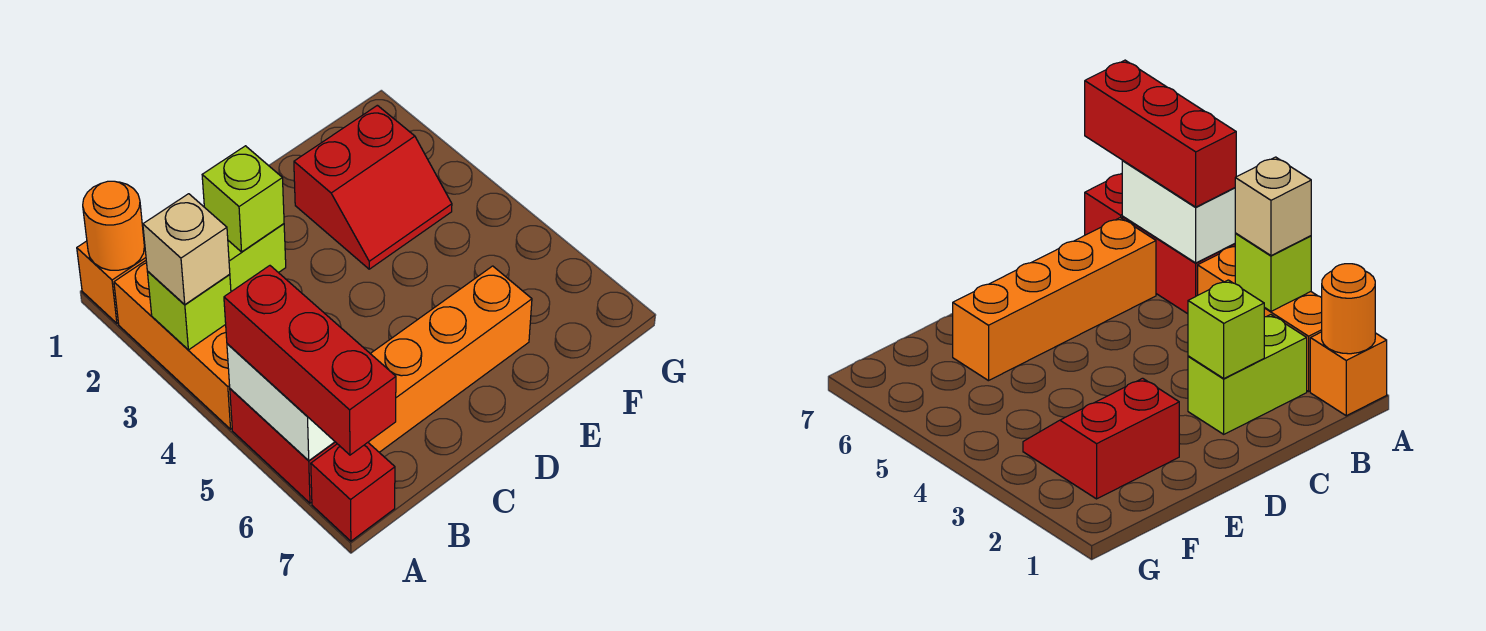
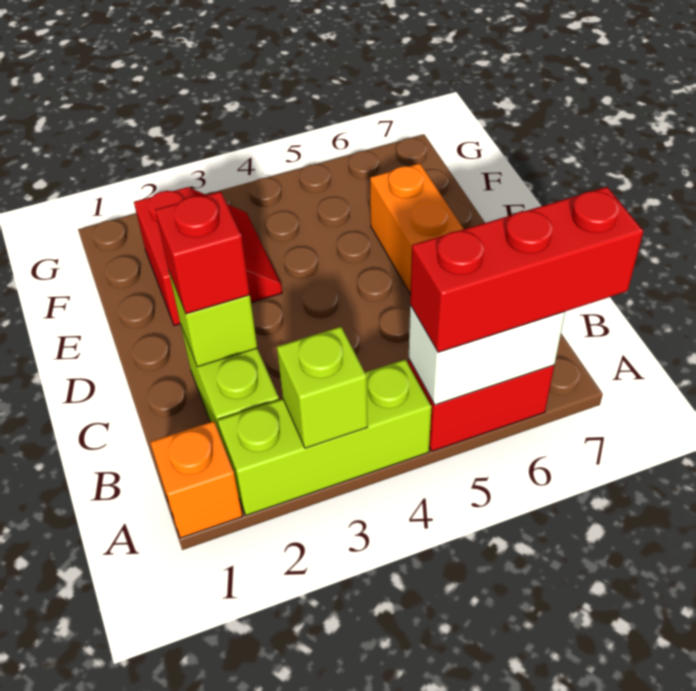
orange round brick A1 level 2 -> none
orange brick A2:A4 level 1 -> lime brick A2:A4 level 1
tan brick A3 level 3 -> none
red brick A7 level 1 -> red brick C2 level 3

